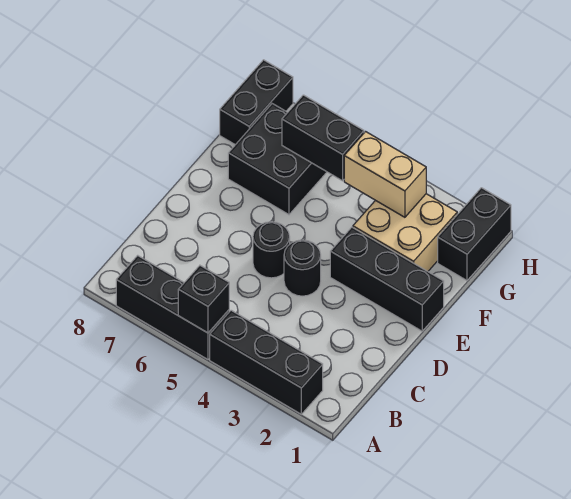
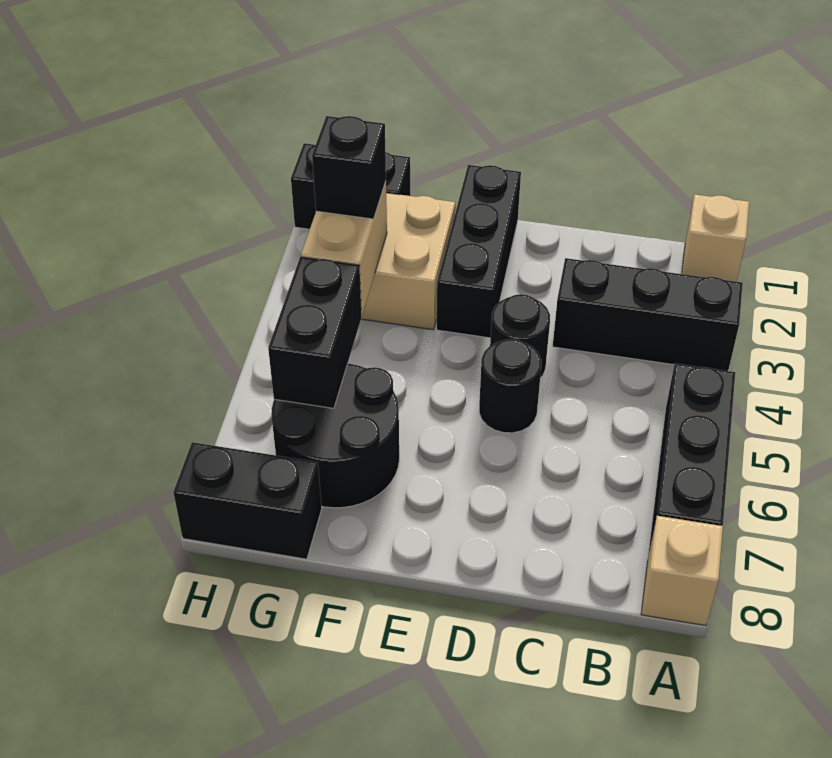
none -> tan brick A1 level 1
black brick A2:A4 level 1 -> black brick A3:C3 level 1
black brick A5 level 2 -> black brick G3 level 3
none -> tan brick A8 level 1
black brick F6:G7 level 1 -> black round brick F6:G7 level 1

